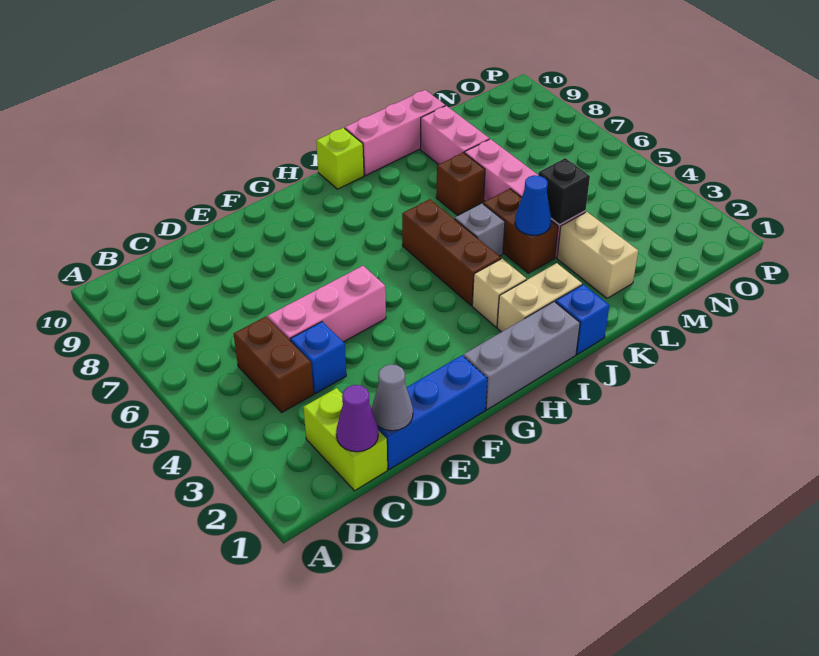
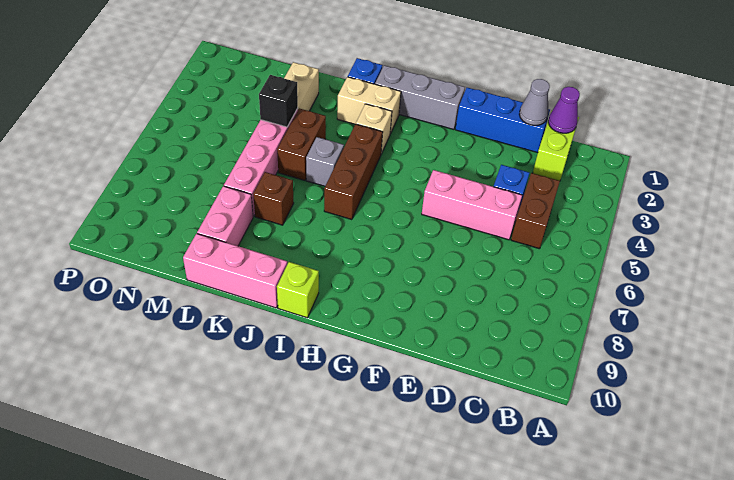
blue cone K4 level 2 -> none

